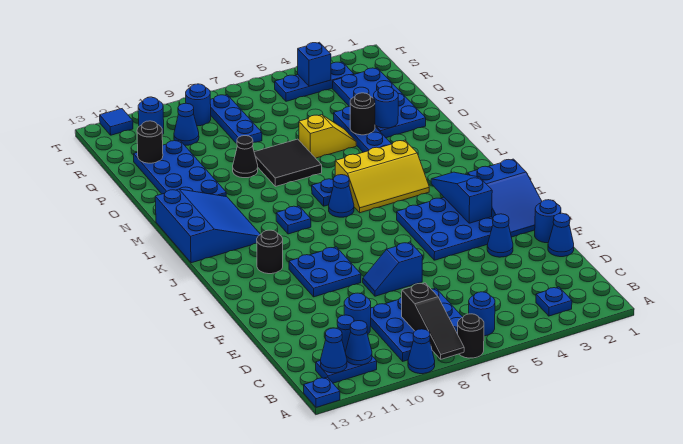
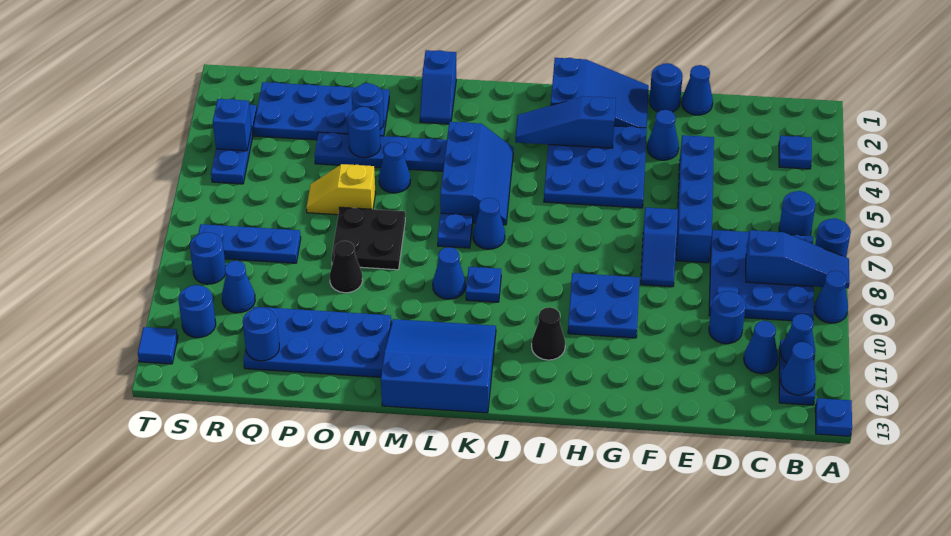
black round brick A7 level 1 -> blue round brick A7 level 1
black slope A8:C8 level 2 top C -> blue slope A8:C8 level 2 top C
none -> blue brick E4:E7 level 1
black round brick I11 level 1 -> black cone I11 level 1
yellow slope K4:L6 level 1 top L -> blue slope K4:L6 level 1 top L
none -> blue cone L9 level 1
none -> blue slope M1:M2 level 1 top 1
none -> blue cone N5 level 1
black tile N7:O8 level 1 -> black plate N7:O8 level 1
black round brick O4 level 2 -> blue round brick O4 level 2
yellow slope O5:O6 level 1 top 6 -> yellow slope O6:P6 level 1 top O
black round brick Q12 level 2 -> blue round brick Q12 level 2

